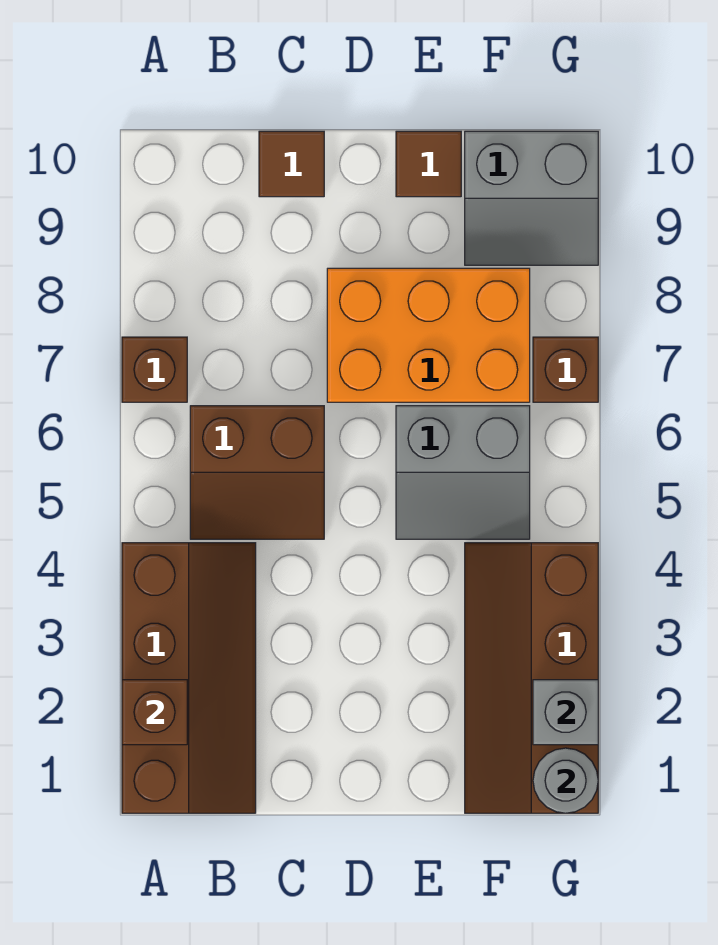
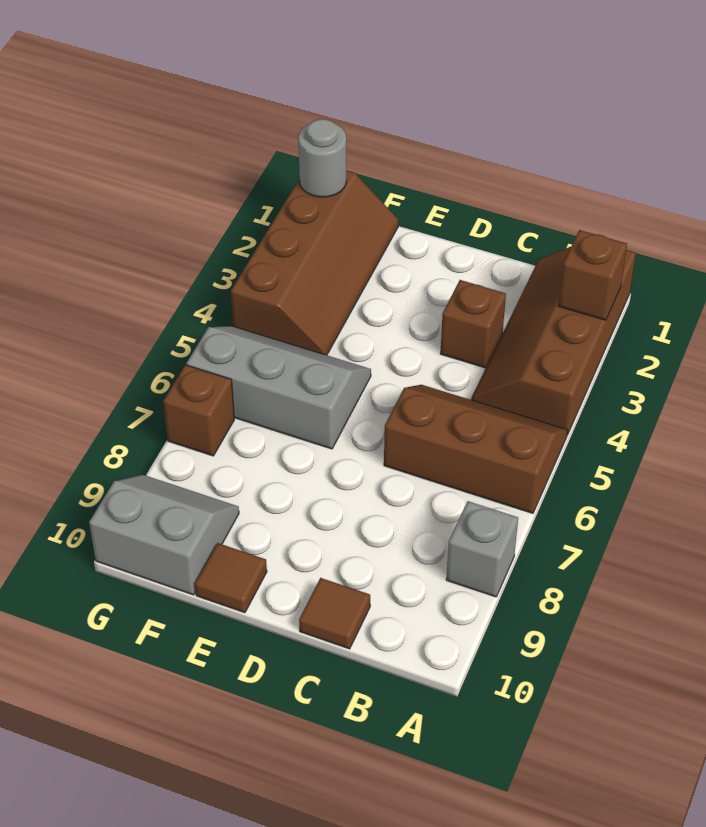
brown brick A7 level 1 -> brown brick C3 level 1
brown slope B5:C6 level 1 top 6 -> brown slope A5:C6 level 1 top 6
orange brick D7:F8 level 1 -> none
grey slope E5:F6 level 1 top 6 -> grey slope E5:G6 level 1 top 6
grey brick G2 level 2 -> grey brick A8 level 1

